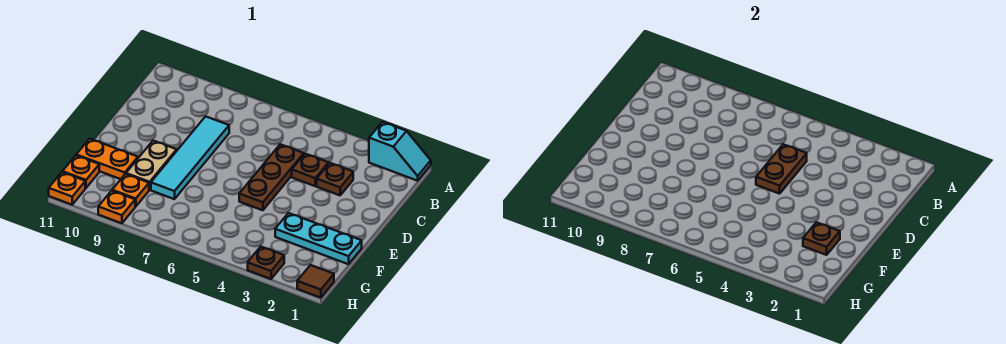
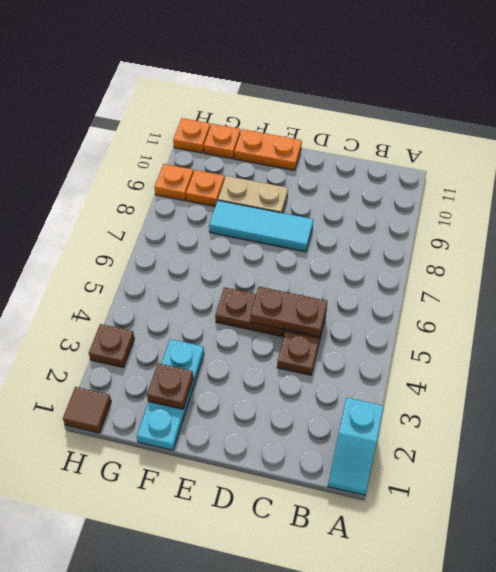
brown plate C3 level 1 -> none
cyan tile C8:F8 level 1 -> cyan tile D8:F8 level 1
orange plate F10:F11 level 1 -> orange plate E11:F11 level 1

